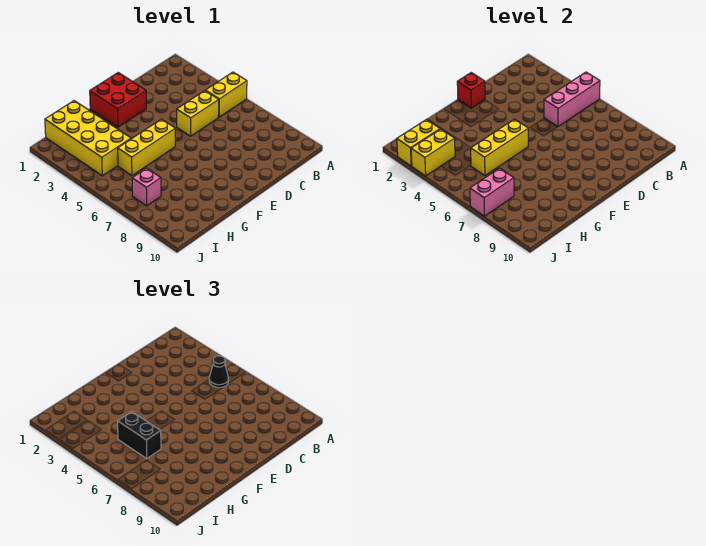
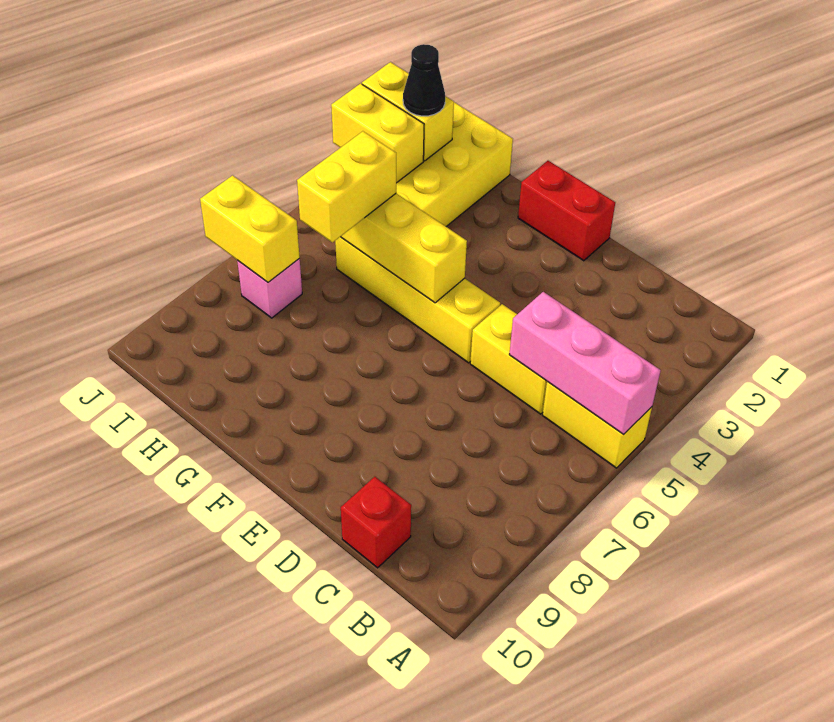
black cone B5 level 3 -> black cone I2 level 3
red brick E1:F2 level 1 -> red brick E1:F1 level 1
red brick E1 level 2 -> red brick C10 level 1
yellow brick F5:H5 level 1 -> yellow brick E5:H5 level 1
black brick H5:H6 level 3 -> yellow brick H5:H6 level 3
pink brick I7:J7 level 2 -> yellow brick I7:J7 level 2

